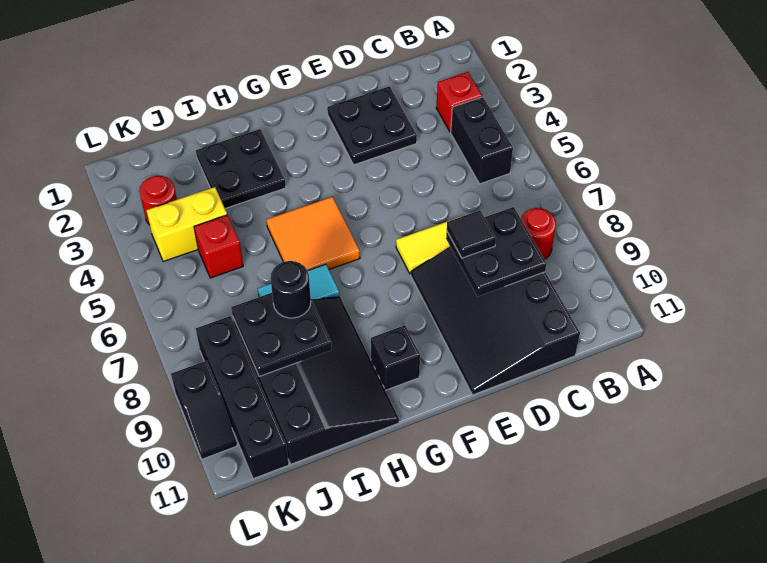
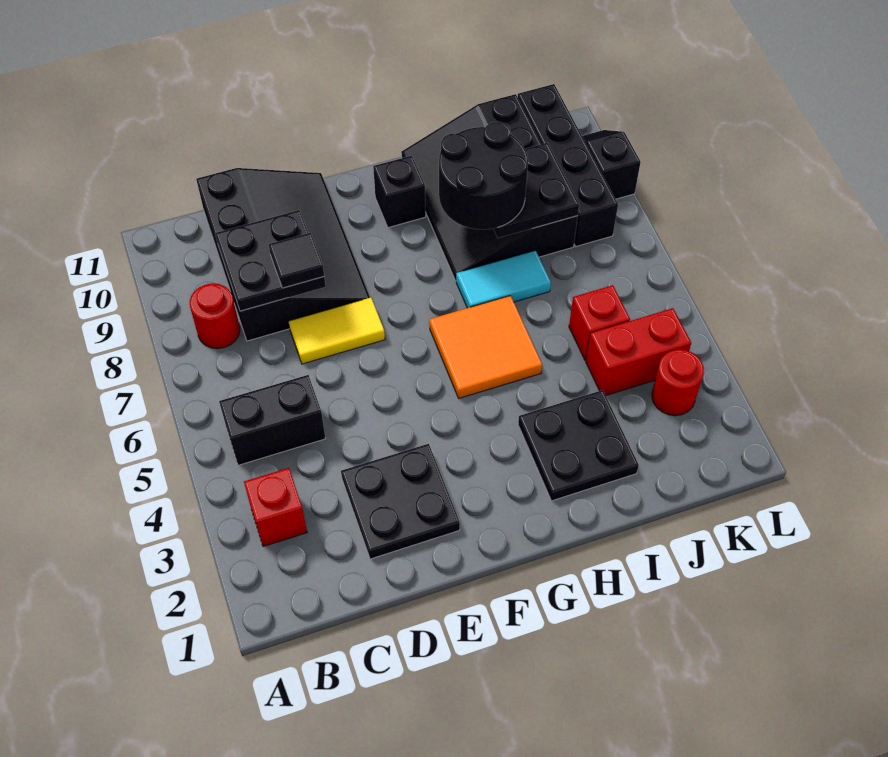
black brick B4:B5 level 1 -> black brick B5:C5 level 1
black round brick I8 level 3 -> black round brick H8:I9 level 3
yellow brick J4:K4 level 1 -> red brick J4:K4 level 1

